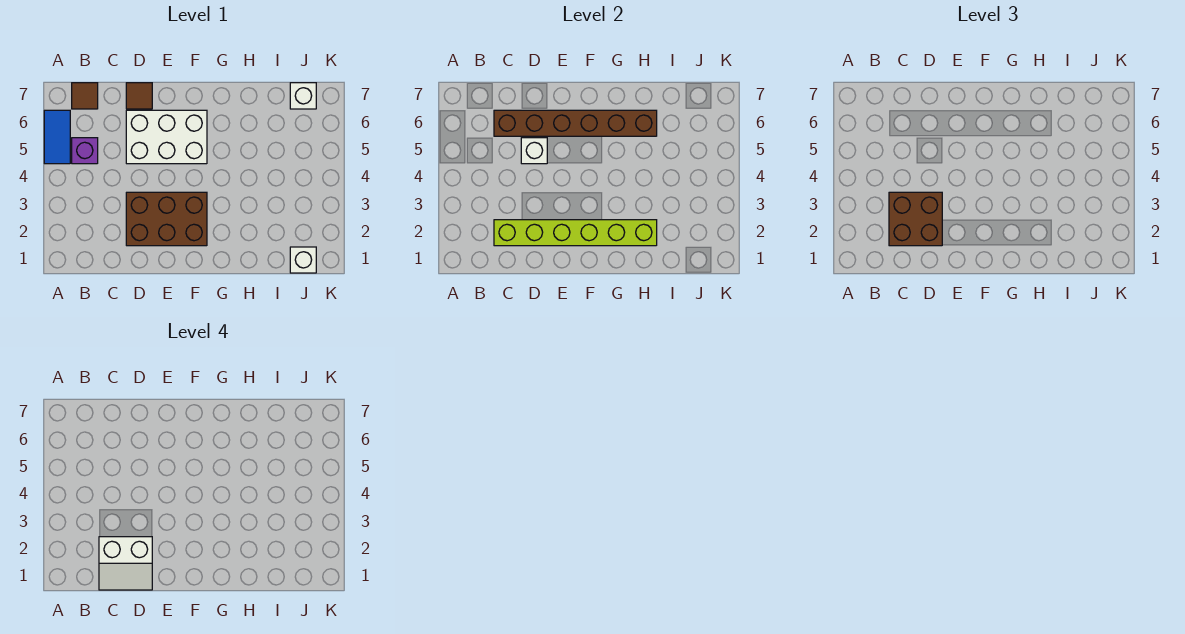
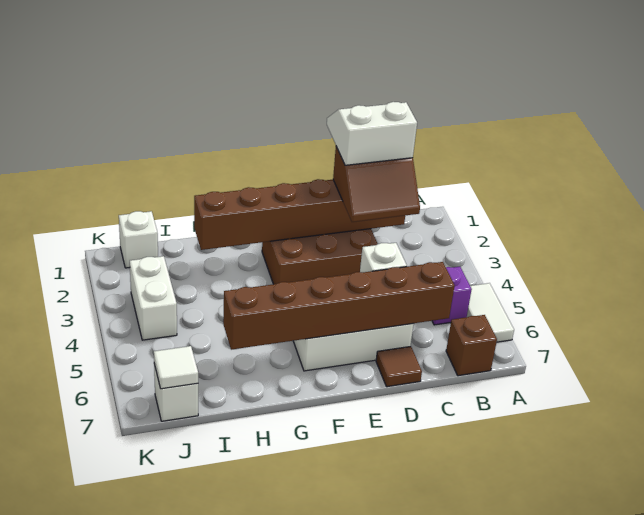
blue tile A5:A6 level 1 -> white tile A5:A6 level 1
brown tile B7 level 1 -> brown brick B7 level 1
lime brick C2:H2 level 2 -> brown brick C2:H2 level 2
brown brick C2:D3 level 3 -> brown slope C2:D3 level 3 top 2
none -> white brick J3:J4 level 1
none -> white tile J7 level 2

